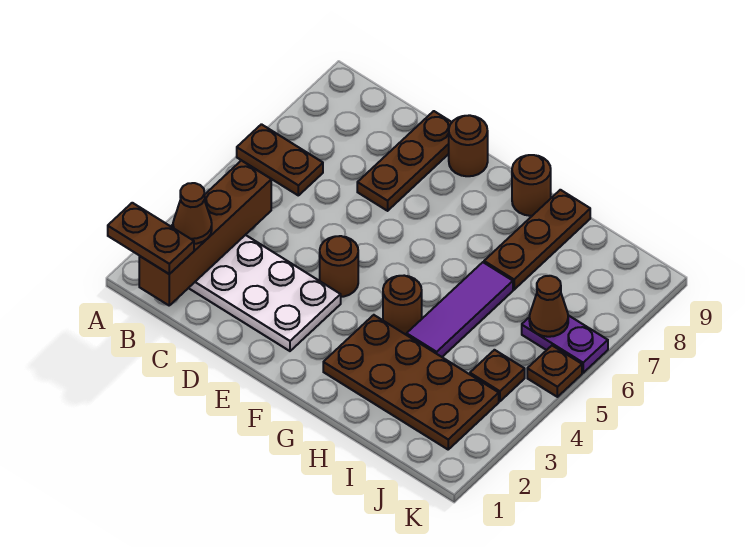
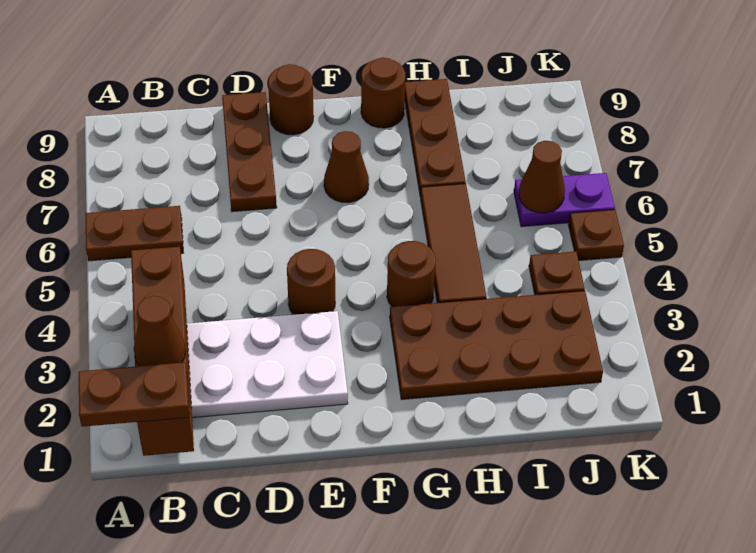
none -> brown cone F7 level 1
purple tile H4:H6 level 1 -> brown tile H4:H6 level 1

